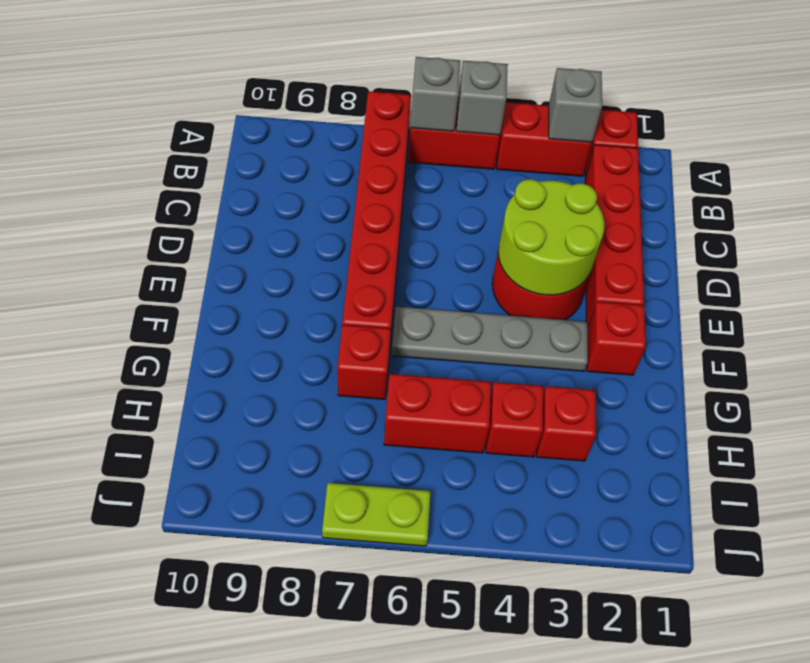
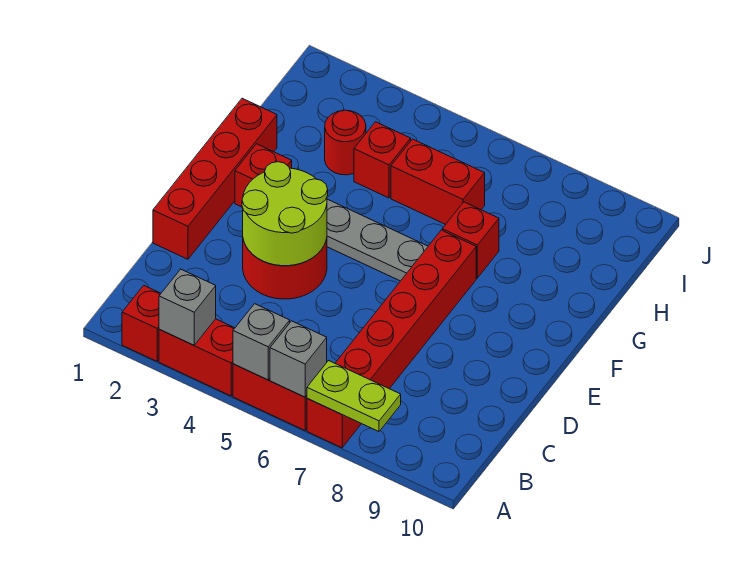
red brick B2:E2 level 1 -> red brick D1:G1 level 1
red brick H3 level 1 -> red round brick H3 level 1
lime plate J6:J7 level 1 -> lime plate A7:A8 level 2

